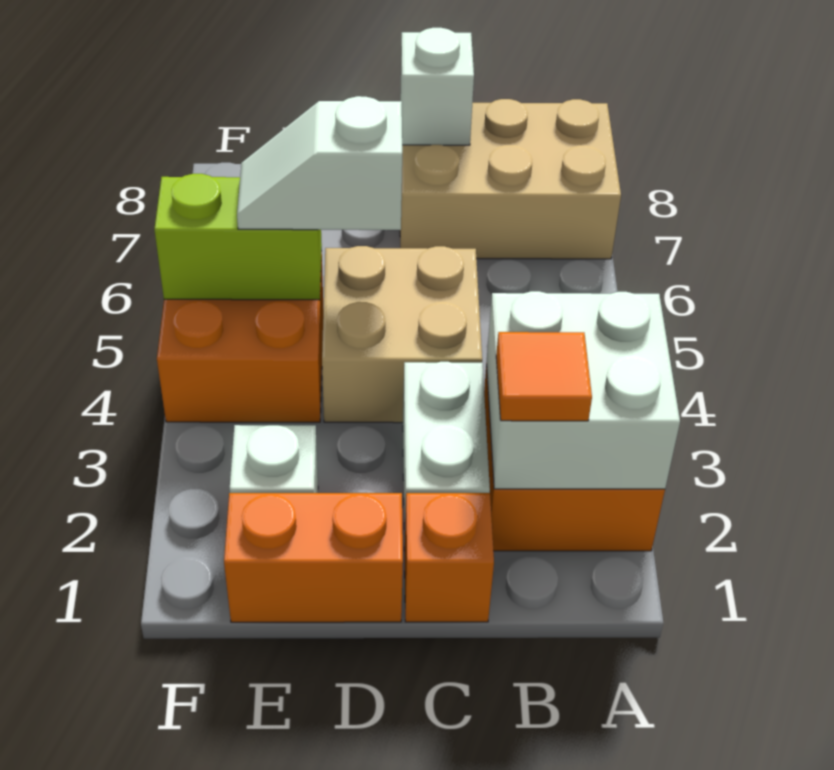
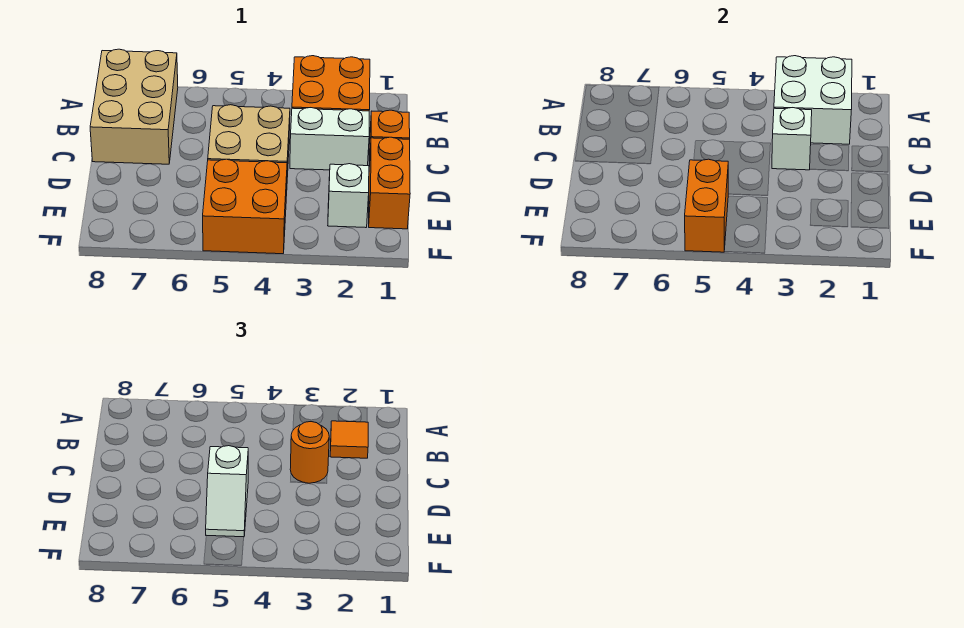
none -> orange round brick C3 level 3
white brick C8 level 2 -> white brick C3 level 2
lime brick E5:F5 level 2 -> orange brick E5:F5 level 2

